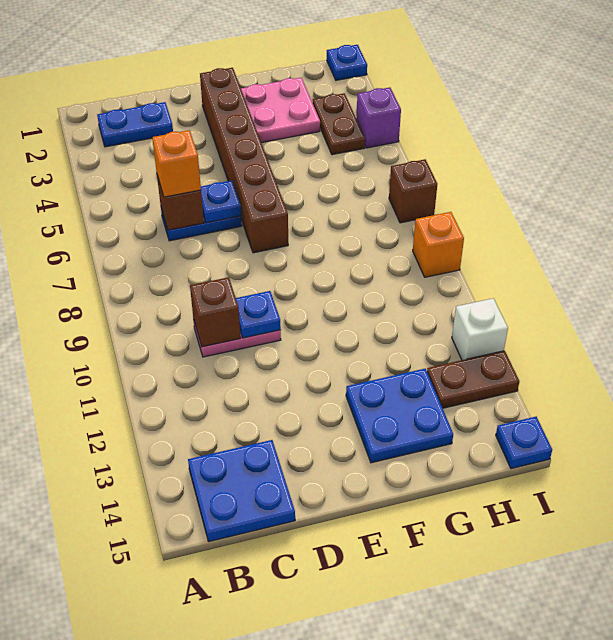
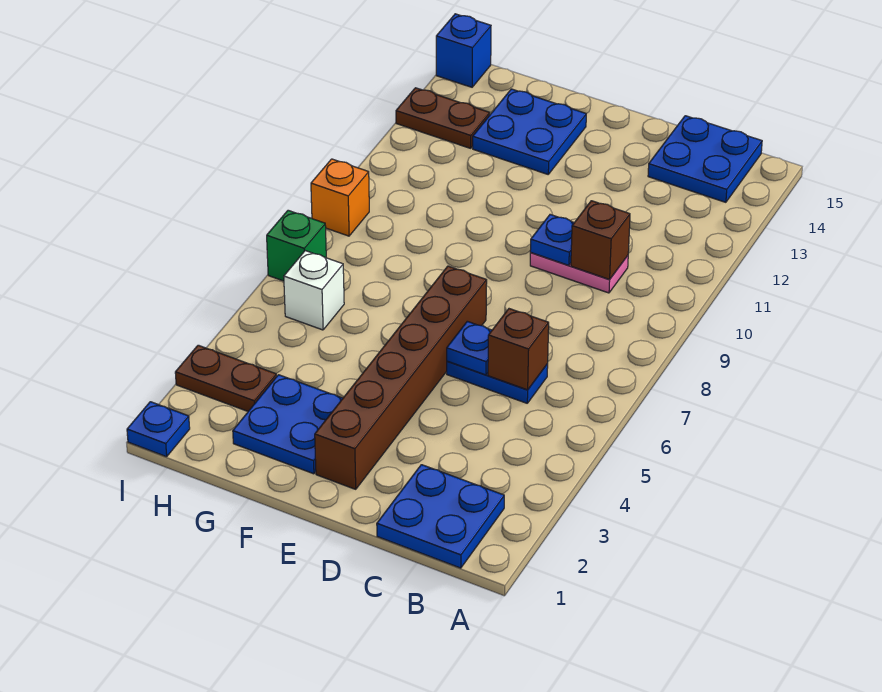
blue plate B2:C2 level 1 -> blue plate B1:C2 level 1
orange brick C6 level 3 -> none
pink plate F2:G3 level 1 -> blue plate F2:G3 level 1
brown plate H3:H4 level 1 -> brown plate H3:I3 level 1
purple brick I4 level 1 -> none
brown brick I7 level 1 -> green brick I7 level 1
white brick I12 level 1 -> white brick H6 level 1
blue plate I15 level 1 -> blue brick I15 level 1

